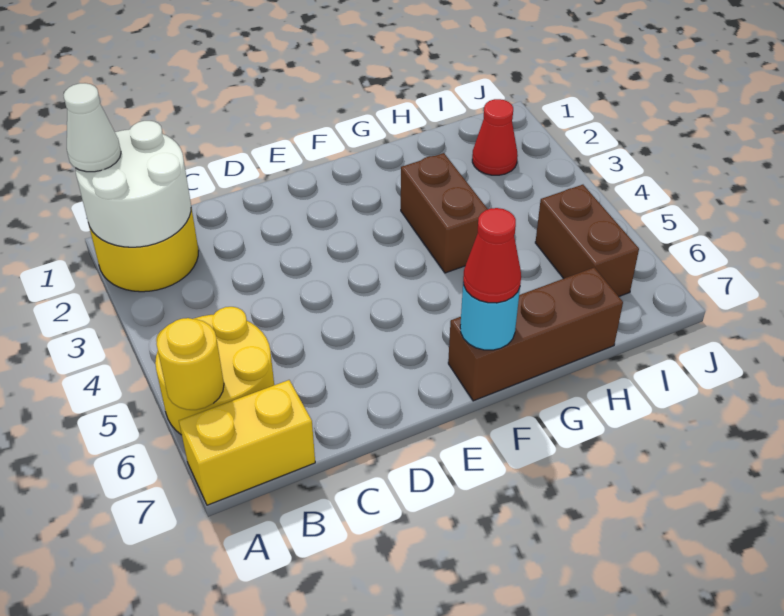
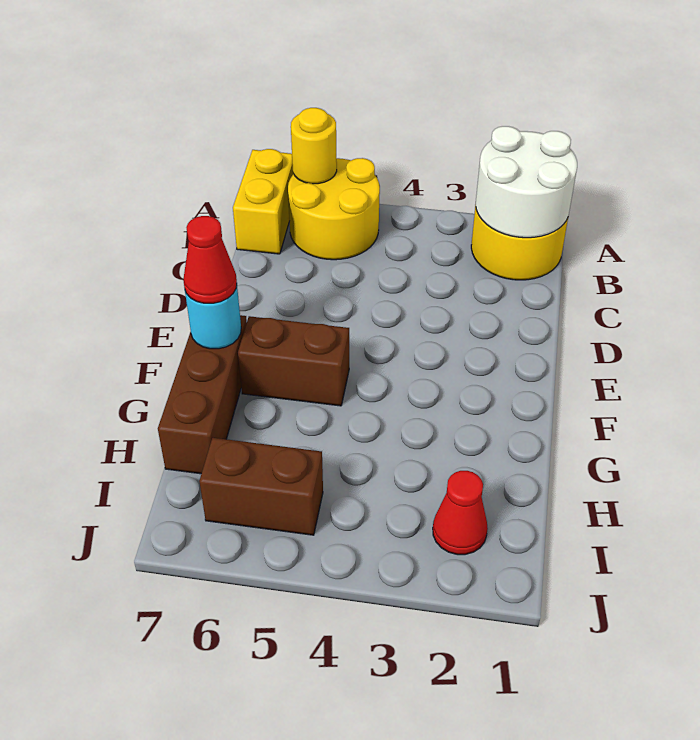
white cone A1 level 3 -> none
brown brick G3:G4 level 1 -> brown brick F5:F6 level 1

